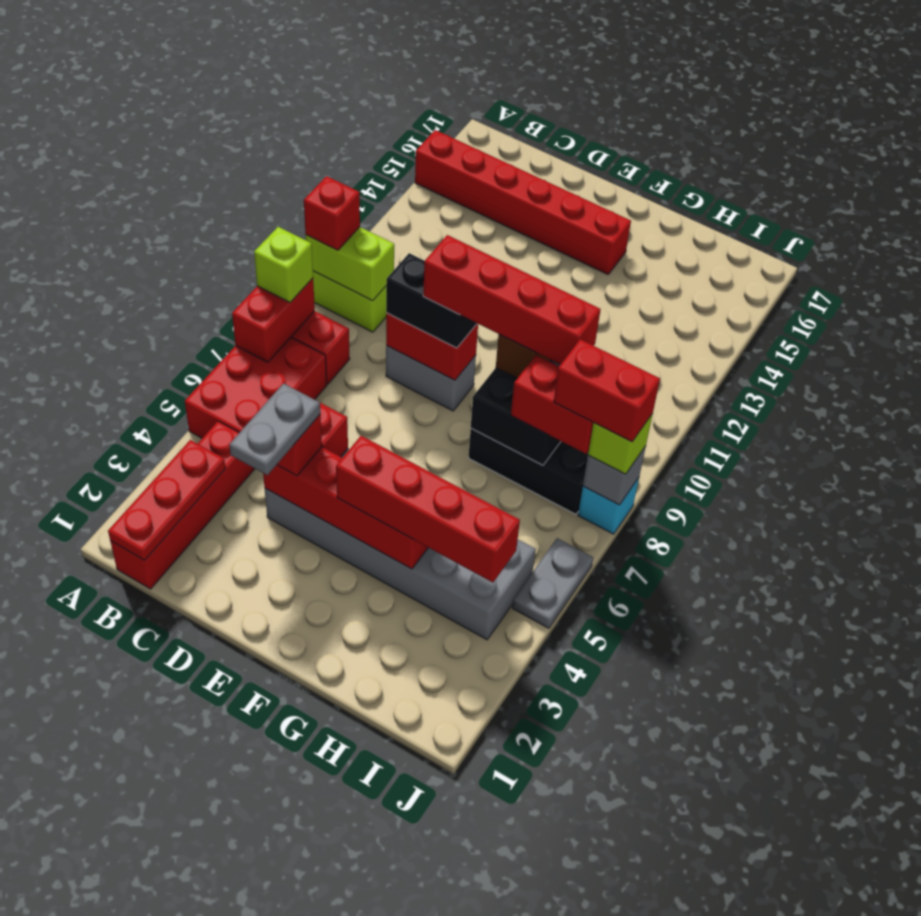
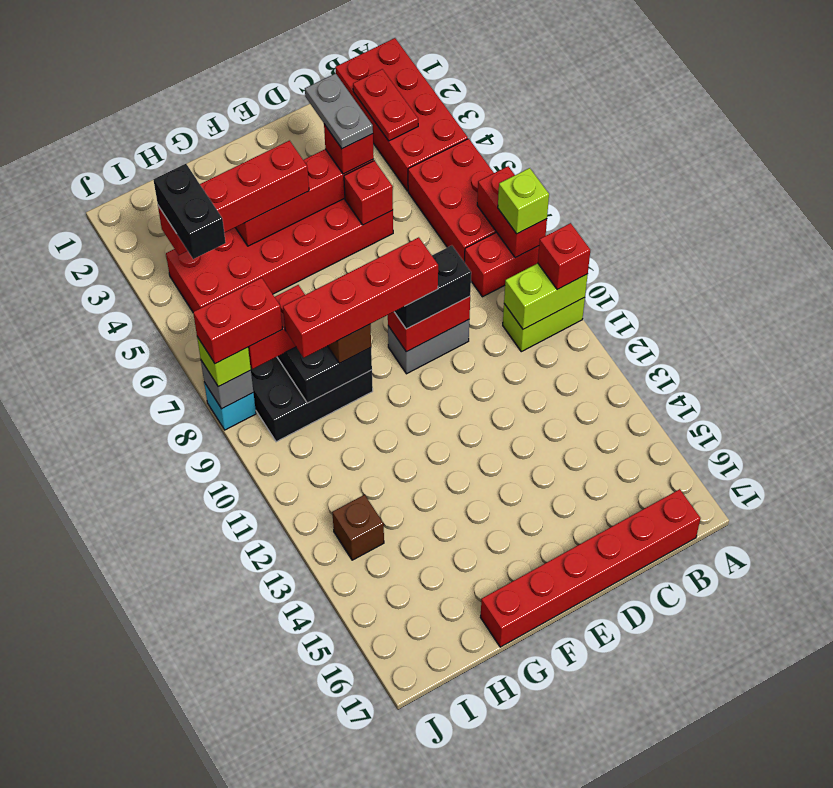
red brick A15:F15 level 1 -> red brick B17:G17 level 1
red brick B1:B4 level 1 -> red brick A1:B4 level 1
red plate B1:B3 level 2 -> red plate B2:B3 level 2
grey brick D4:I5 level 1 -> red brick D4:I5 level 1
none -> black brick I4:I5 level 4
none -> brown brick I13 level 1
grey plate J5:J6 level 1 -> none

